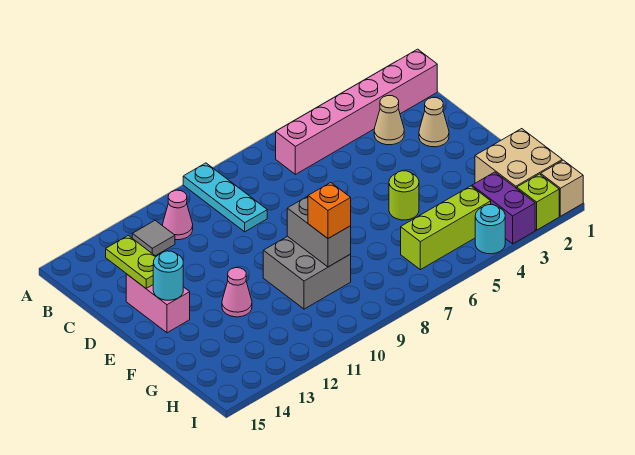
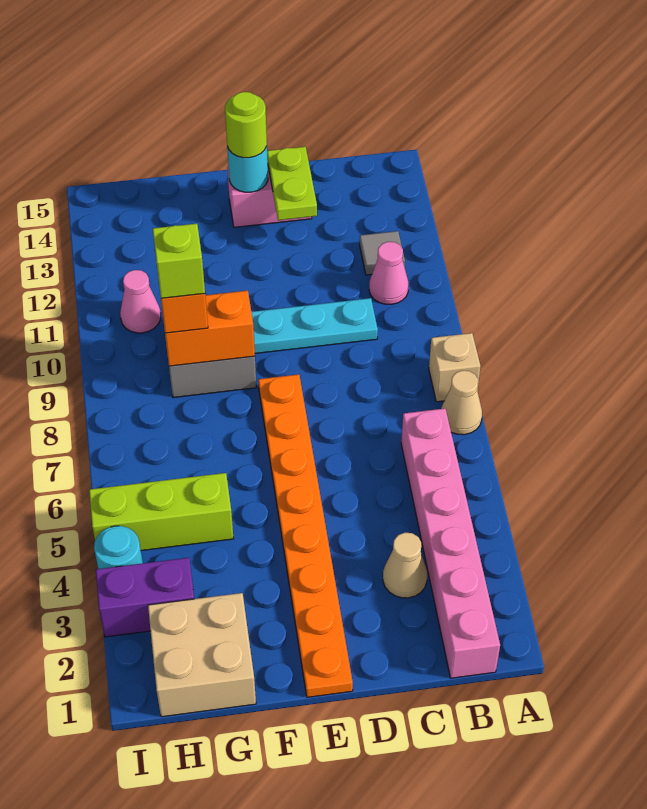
cyan plate A9:C9 level 1 -> cyan plate C10:E10 level 1
lime plate C14:D14 level 2 -> lime plate D13:D14 level 2
tan cone D2 level 1 -> tan cone A7 level 1
none -> orange plate E1:E8 level 1
lime round brick F5 level 1 -> lime round brick E14 level 3
grey brick F9:G9 level 2 -> orange brick F9:G9 level 2
pink cone F12 level 1 -> pink cone H11 level 1
lime brick H4:H6 level 1 -> lime brick G5:I5 level 1
tan brick I1 level 1 -> tan brick A8 level 1
lime brick I2 level 1 -> lime brick G9 level 4

